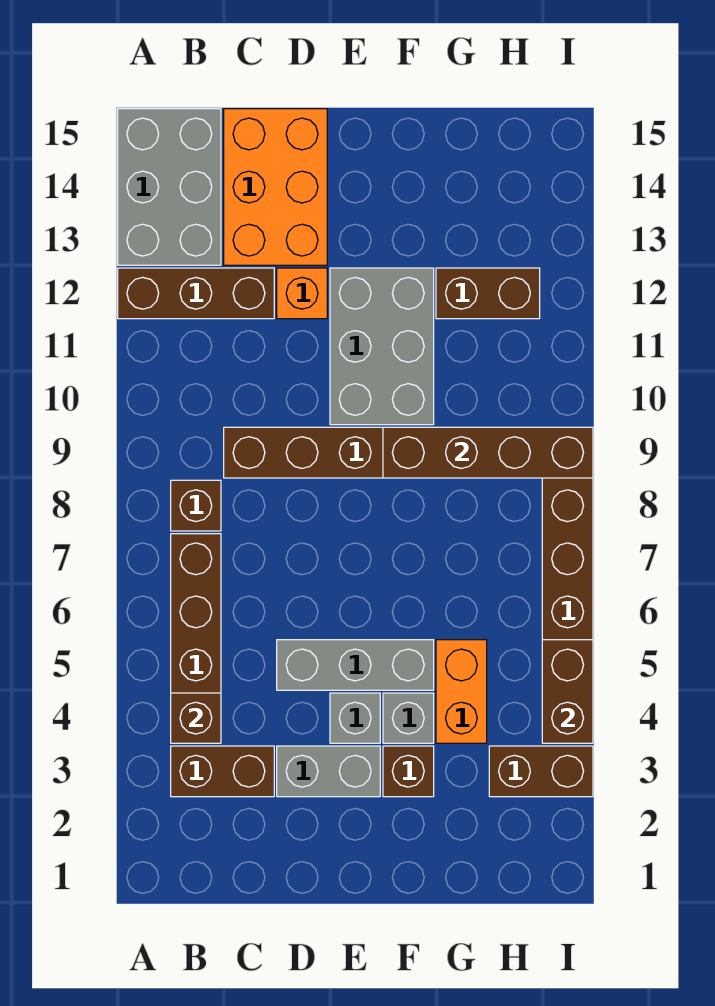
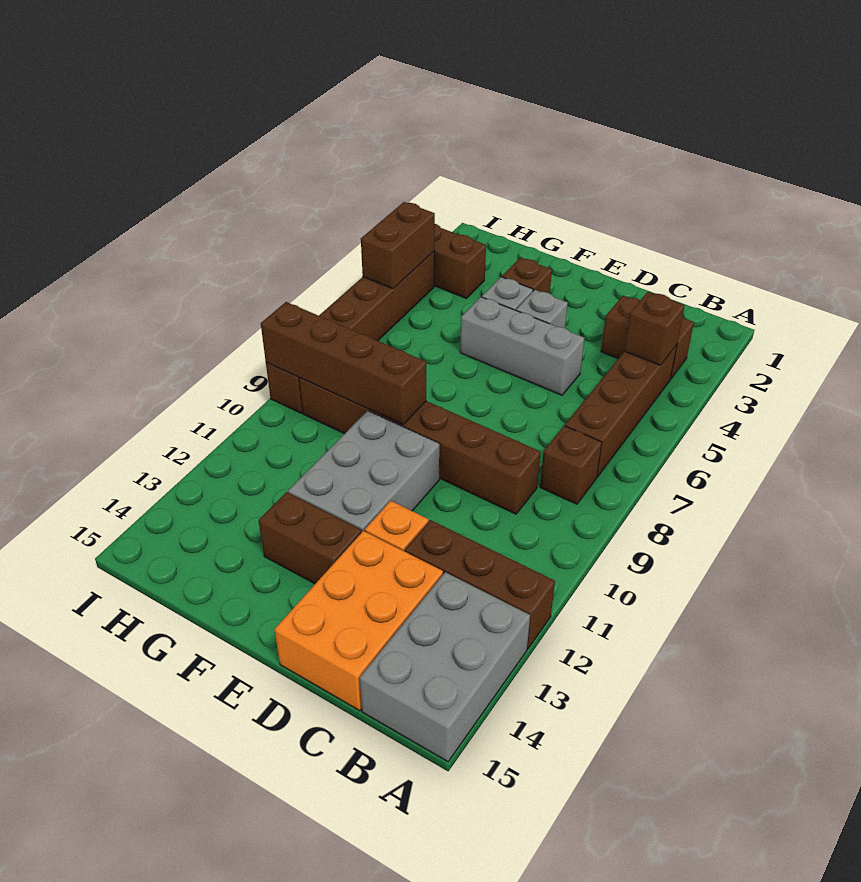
grey brick D3:E3 level 1 -> none
orange brick G4:G5 level 1 -> none
brown brick G12:H12 level 1 -> brown brick E13:F13 level 1

